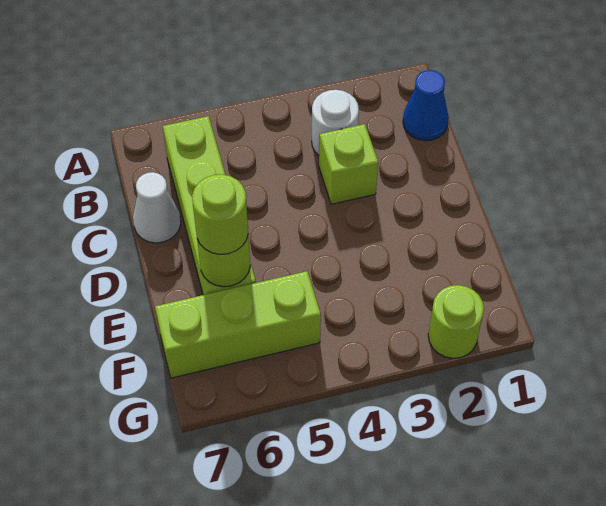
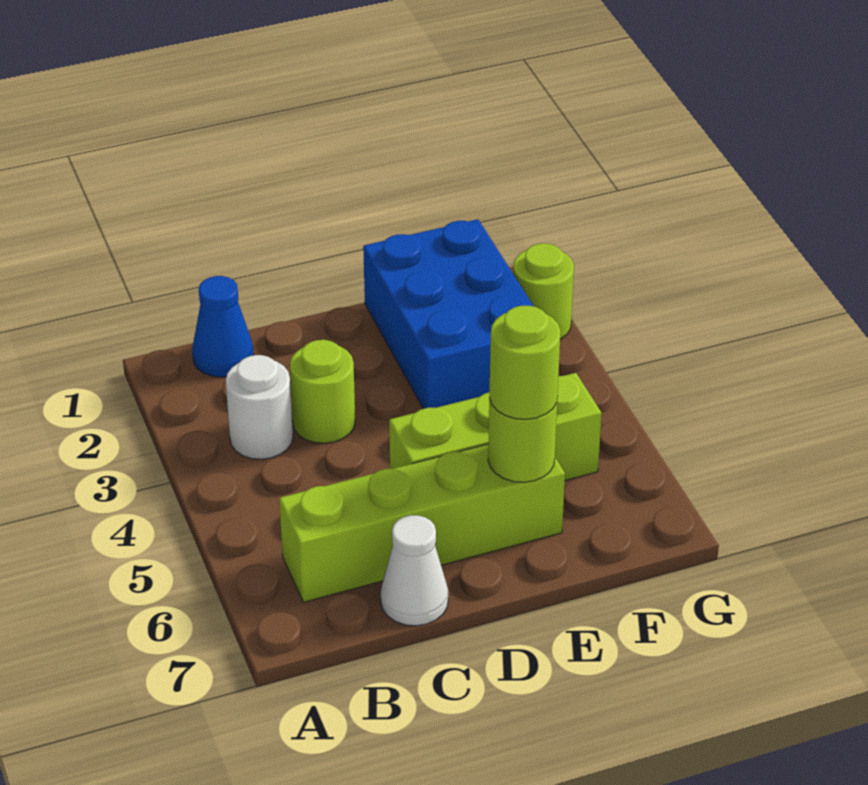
lime brick C3 level 1 -> lime round brick C3 level 1
none -> blue brick E1:F3 level 1
lime brick F5:F7 level 1 -> lime brick D5:F5 level 1

